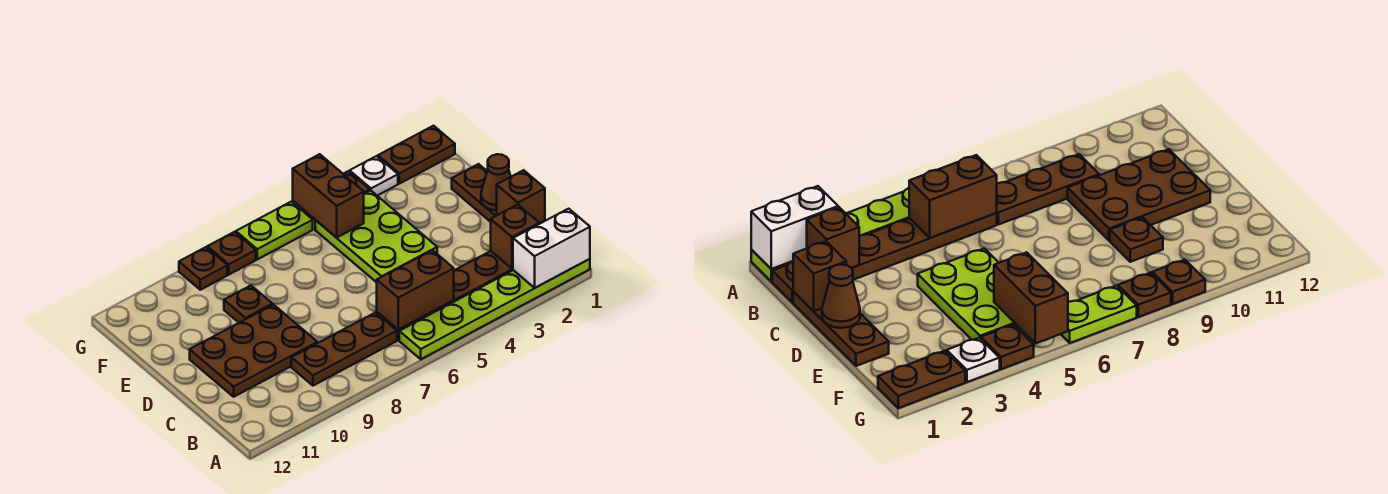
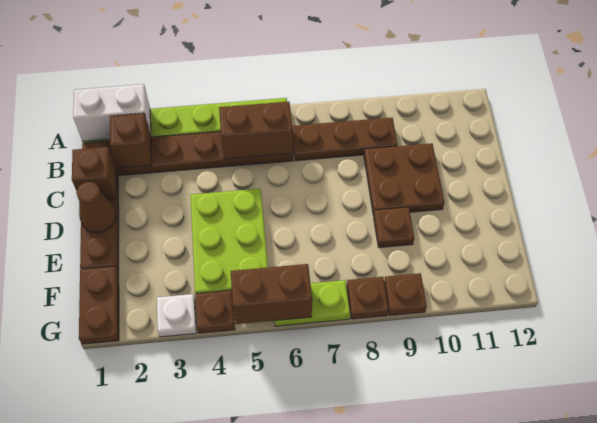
brown plate C9:D11 level 1 -> brown plate C9:D10 level 1
brown brick F5:G5 level 2 -> brown brick G5:G6 level 2
brown plate G1:G2 level 1 -> brown plate F1:G1 level 1

